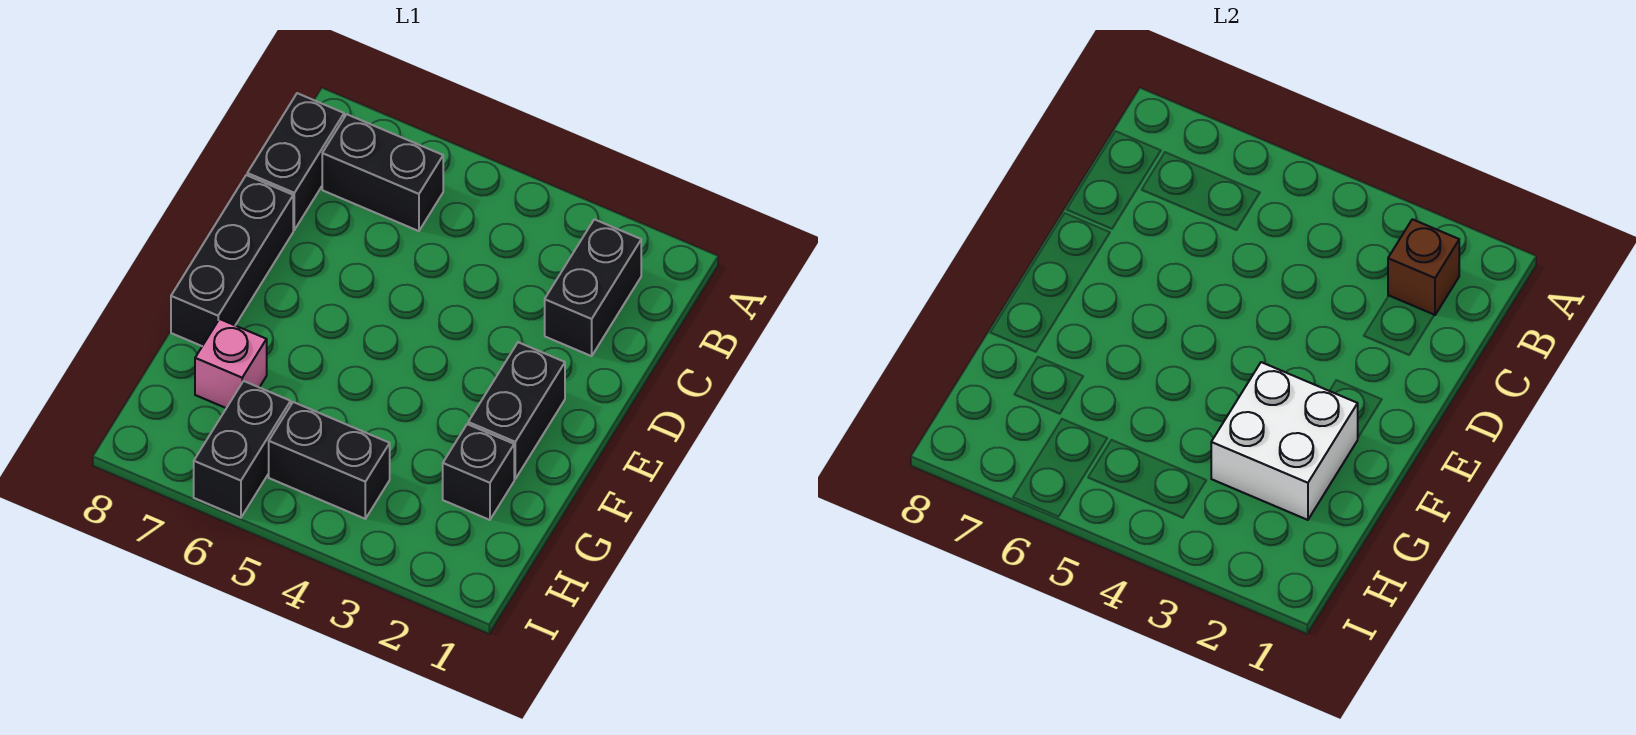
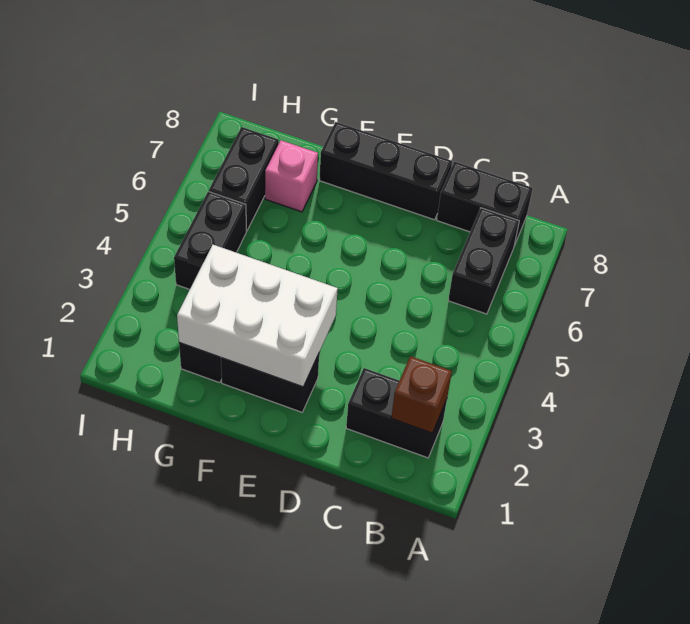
white brick F2:G3 level 2 -> white brick E2:G3 level 2
black brick H6:I6 level 1 -> black brick H6:H7 level 1

